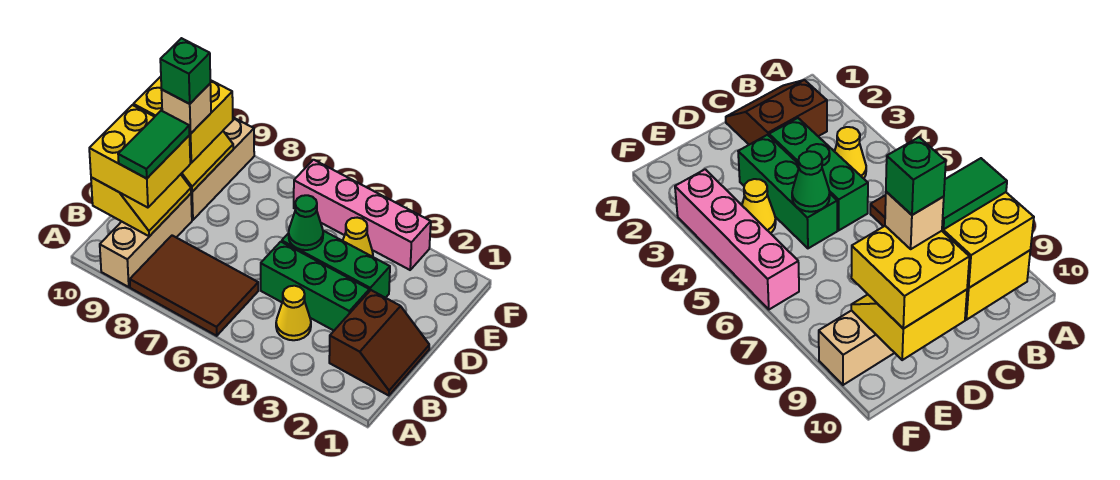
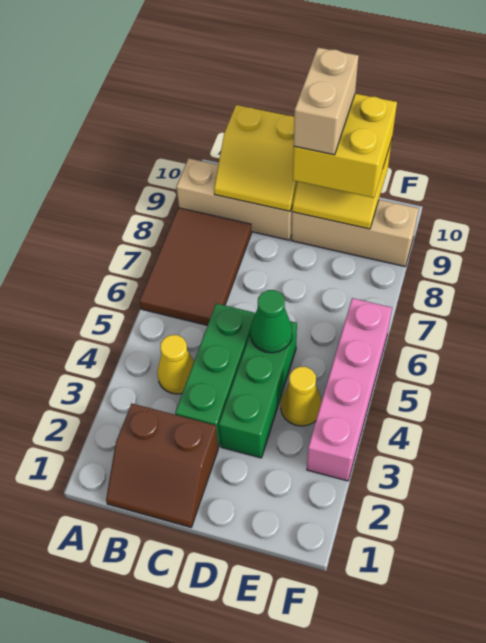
yellow brick B9:C10 level 3 -> none
green tile B9:C9 level 4 -> none
tan brick D9 level 4 -> tan brick D9:D10 level 4
green brick D9 level 5 -> none

